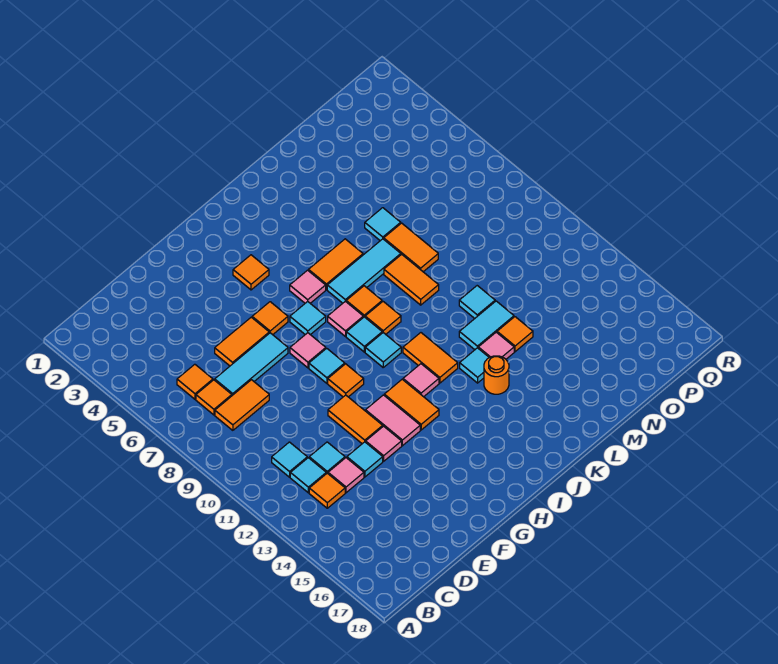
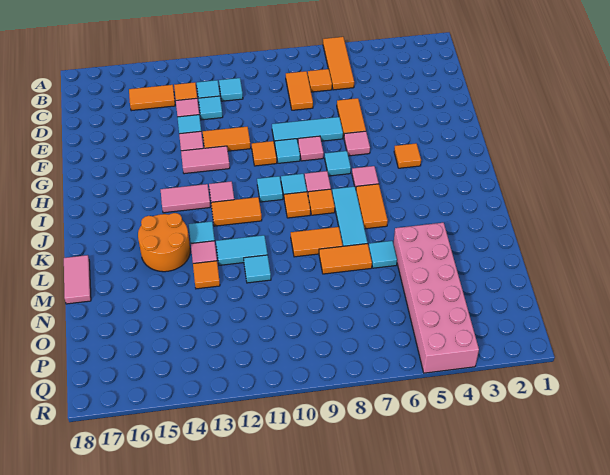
orange tile C6 level 1 -> orange tile A6:C6 level 1
cyan tile D7:F7 level 1 -> cyan tile F7:F9 level 1
orange tile G6 level 1 -> pink tile G6 level 1
orange tile H12:H13 level 1 -> orange tile C14:C15 level 1
none -> pink tile I13:I14 level 1
orange round brick K14 level 1 -> orange round brick K14:L15 level 1
cyan tile L12:M12 level 1 -> cyan tile L11:L12 level 1
none -> pink tile L18:M18 level 1
none -> pink brick M4:R5 level 1

